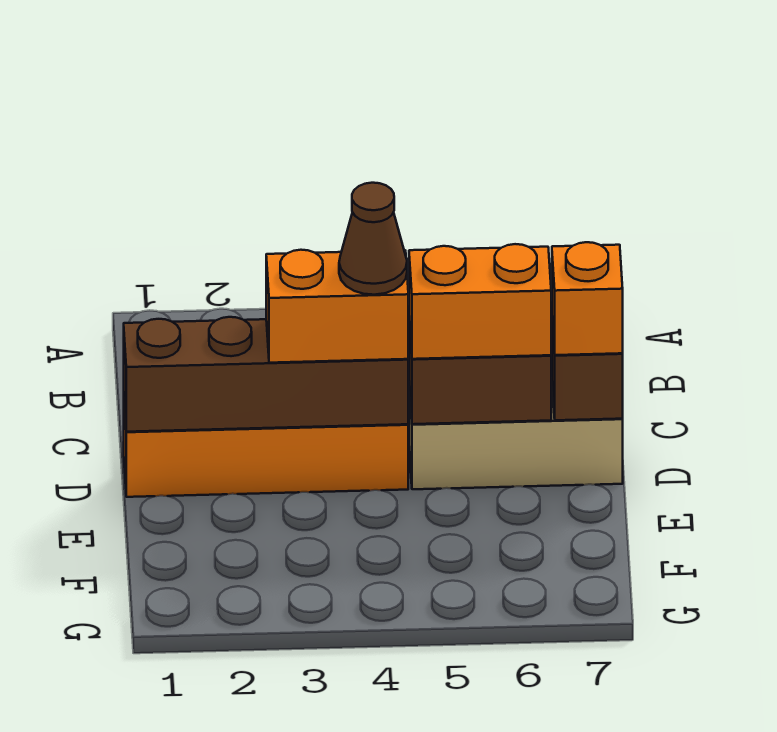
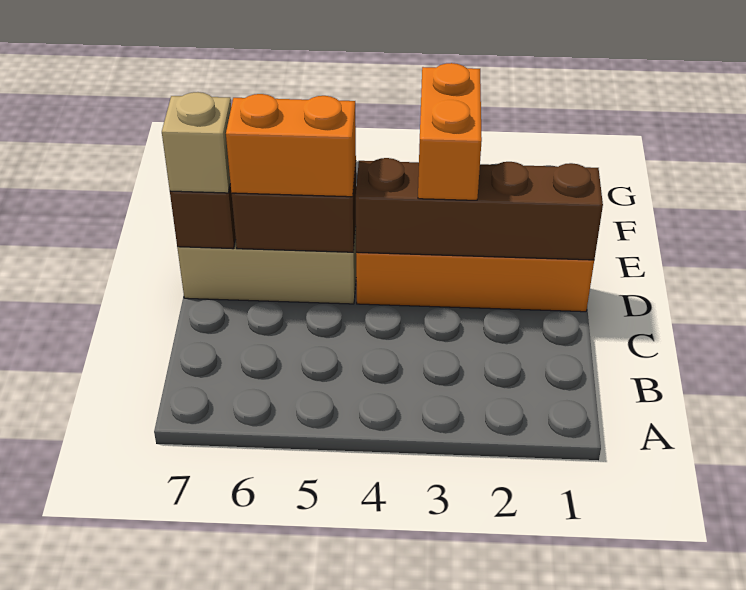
orange brick D3:D4 level 3 -> orange brick D3:E3 level 3
brown cone D4 level 4 -> none
orange brick D7 level 3 -> tan brick D7 level 3

